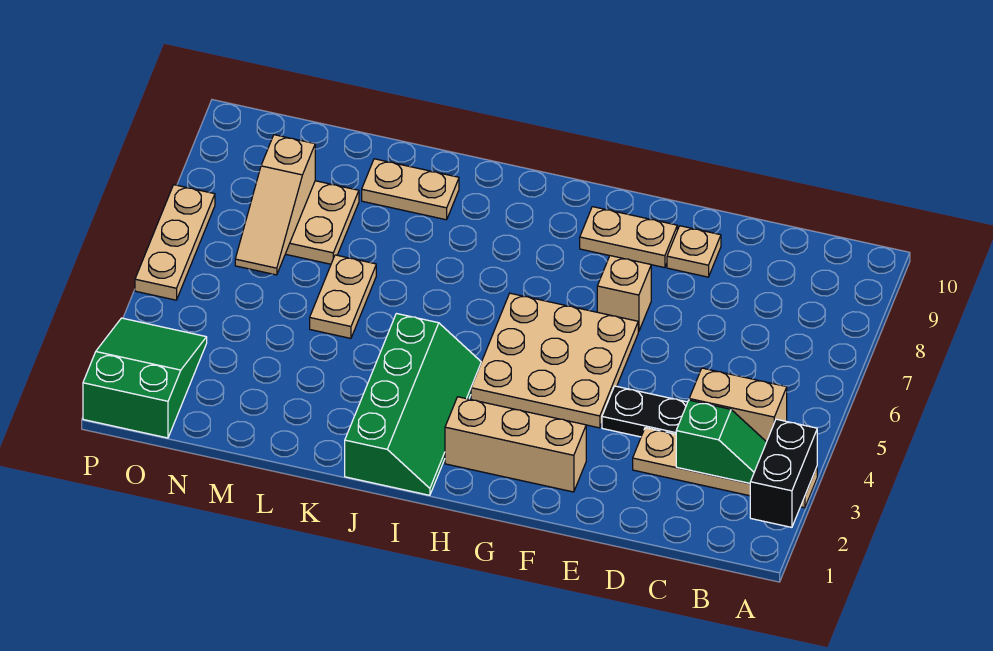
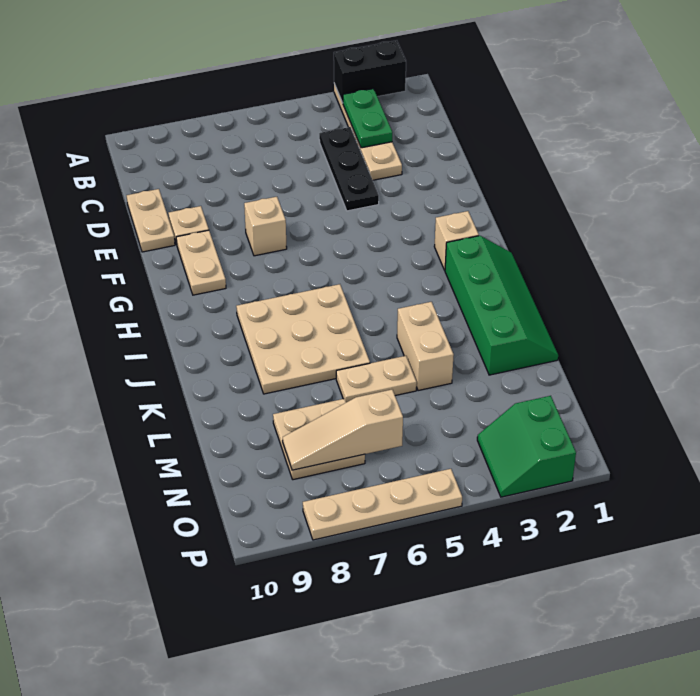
green slope B3:C3 level 2 top C -> green plate B3:C3 level 2
tan brick B4:C4 level 2 -> tan brick K4:L4 level 1
tan brick F2:H2 level 1 -> tan brick H2 level 1
tan plate F4:H6 level 1 -> tan plate I6:K8 level 1
green slope I1:J4 level 1 top J -> green slope I1:L2 level 1 top 2
tan plate K9:L9 level 1 -> tan plate D10:E10 level 1
tan slope N6:N8 level 2 top 8 -> tan slope N6:N8 level 2 top 6
green slope O1:P3 level 1 top 1 -> green slope O2:P3 level 1 top 2
tan plate P5:P7 level 1 -> tan plate P5:P8 level 1

